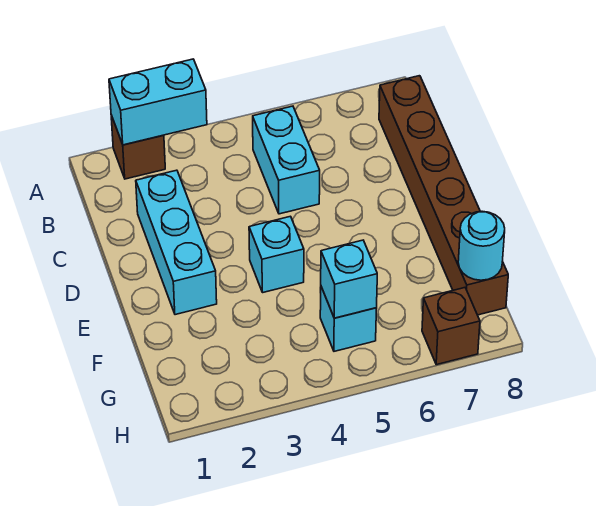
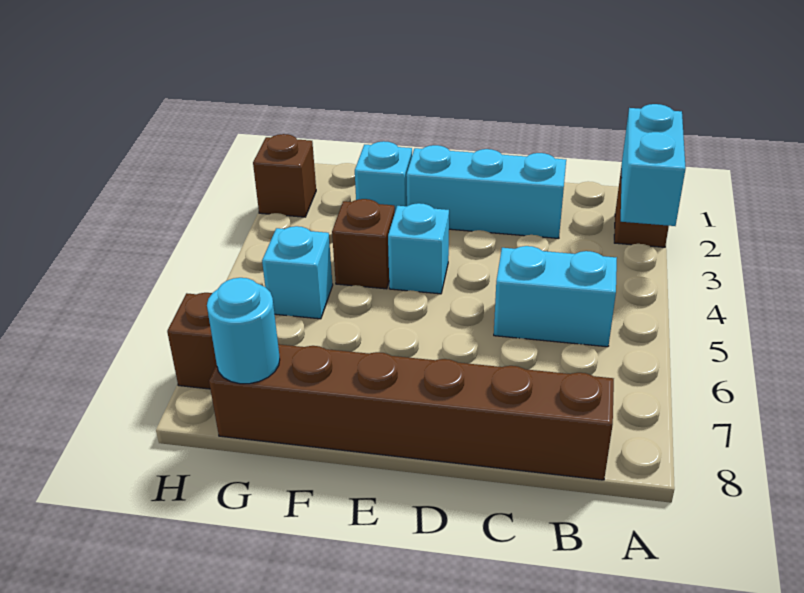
none -> brown brick F4 level 1
cyan brick G5 level 2 -> cyan brick F2 level 1
none -> brown brick H2 level 1

